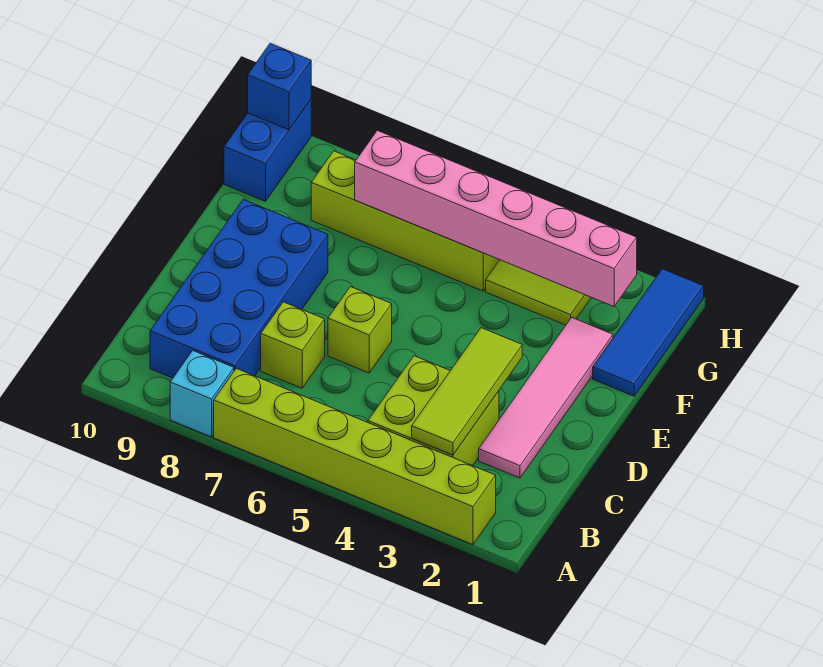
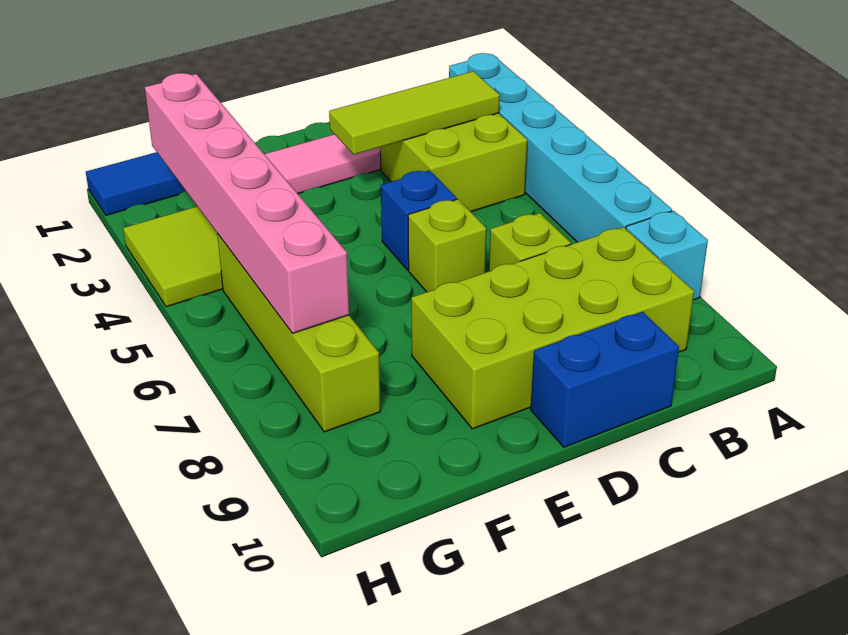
lime brick A2:A7 level 1 -> cyan brick A2:A7 level 1
blue brick B8:E9 level 1 -> lime brick B8:E9 level 1
blue brick G10:H10 level 1 -> blue brick C10:D10 level 1
blue brick H10 level 2 -> blue brick D5 level 1

